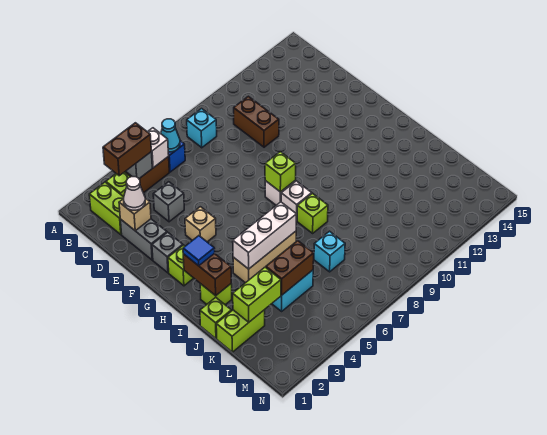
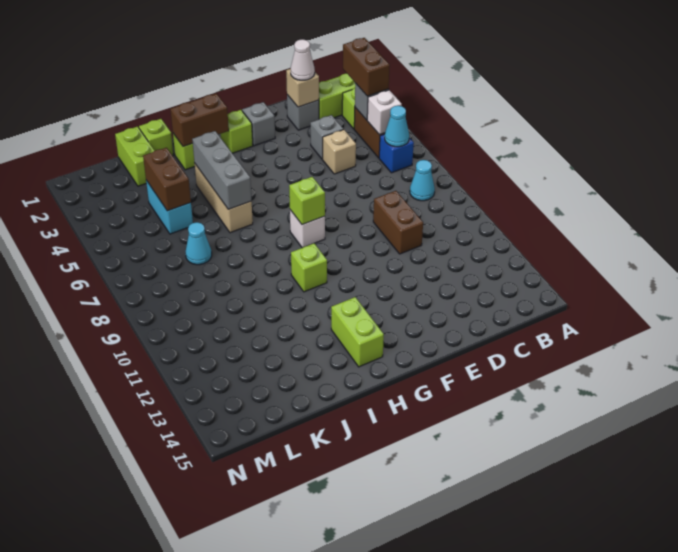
cyan brick B8 level 1 -> cyan cone B8 level 1
brown brick C10:D10 level 1 -> brown brick D9:D10 level 1
grey brick D2:E2 level 1 -> grey brick D2 level 1
tan brick F4 level 1 -> tan brick D5 level 1
blue tile H2 level 3 -> none
white brick H8 level 1 -> none
white brick I4:I6 level 2 -> grey brick I4:I6 level 2
lime brick I8 level 1 -> lime brick H10 level 1
lime brick K2:K3 level 2 -> lime brick H13:H14 level 1
cyan brick K7 level 1 -> cyan cone K7 level 1

